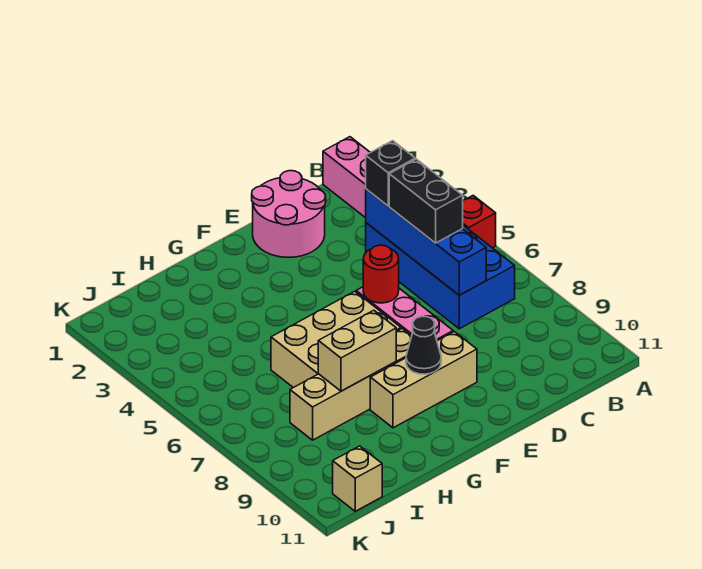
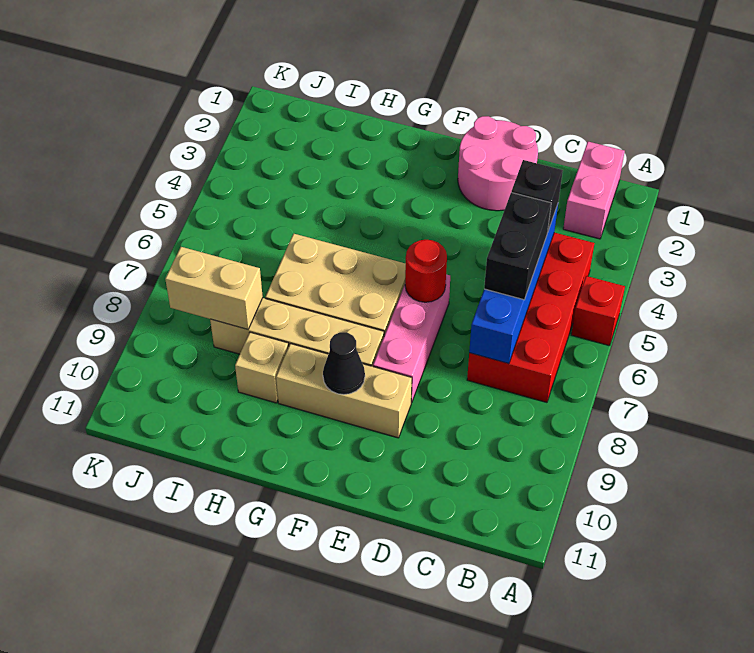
blue brick B4:C7 level 1 -> red brick B4:C7 level 1
tan brick G8:H8 level 2 -> tan brick I8:J8 level 2
tan brick J11 level 1 -> tan brick H9 level 1

